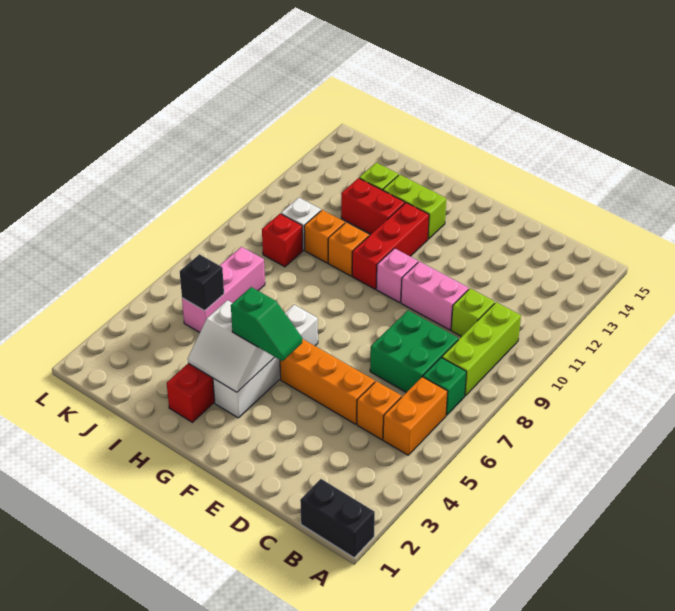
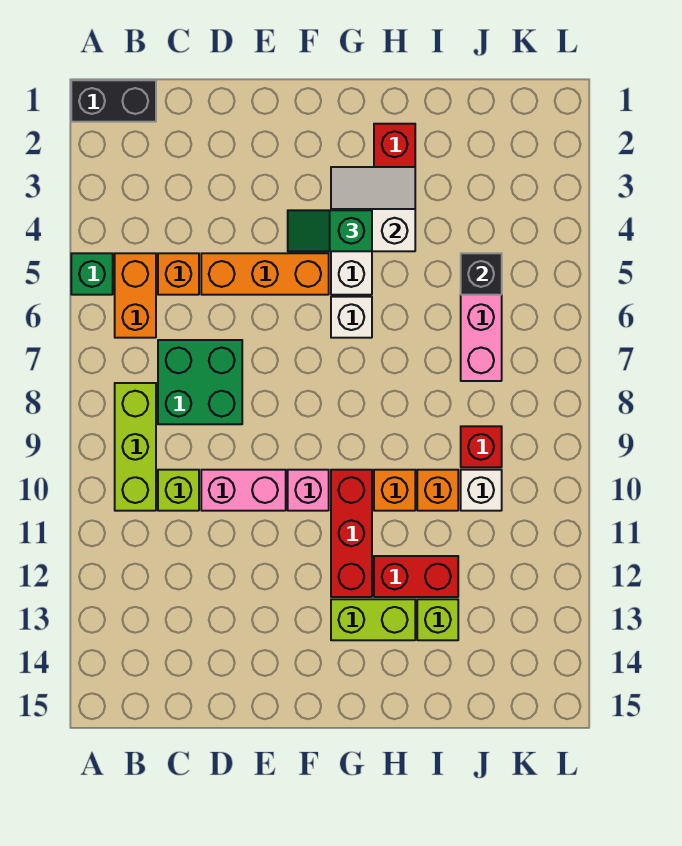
green brick B7 level 1 -> green brick A5 level 1

